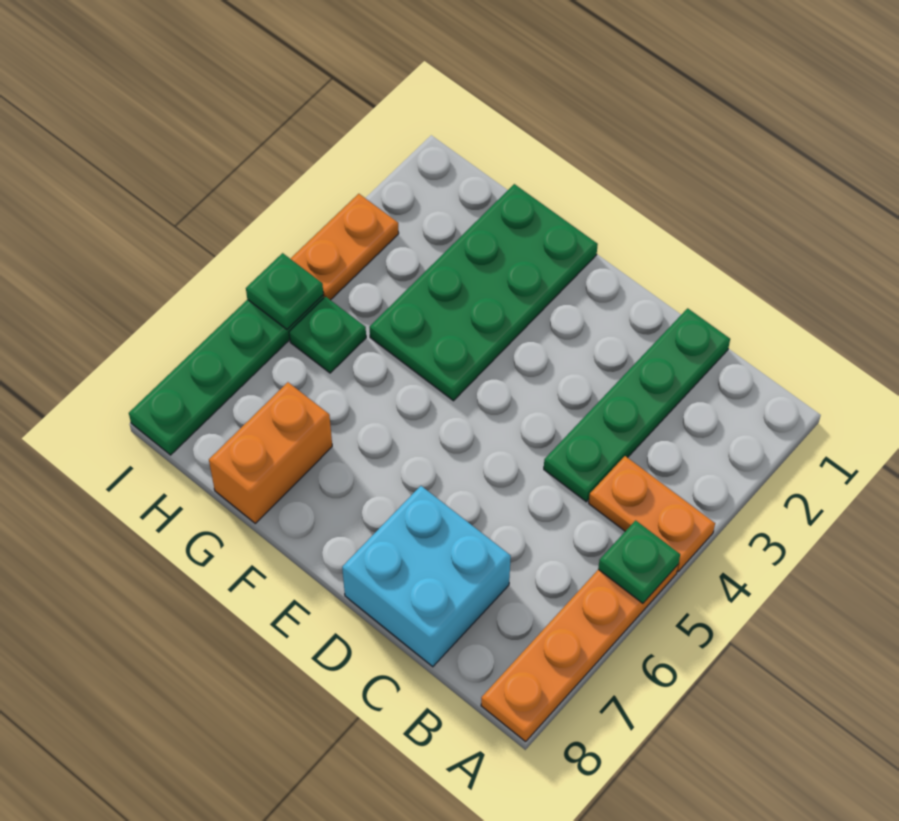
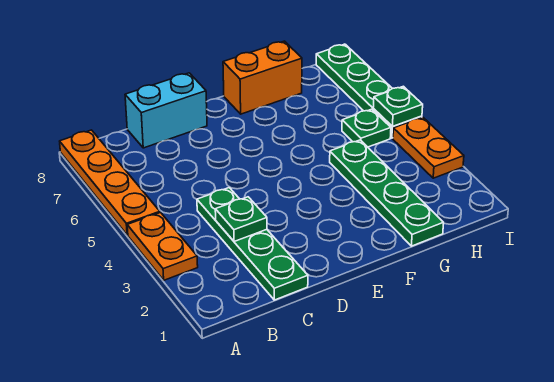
orange plate A4:B4 level 1 -> orange plate A3:A4 level 1
green plate A5 level 2 -> green plate C3 level 2
cyan brick C7:D8 level 1 -> cyan brick C8:D8 level 1
green plate F1:G4 level 1 -> green plate G1:G4 level 1
orange brick G7:G8 level 1 -> orange brick F8:G8 level 1

